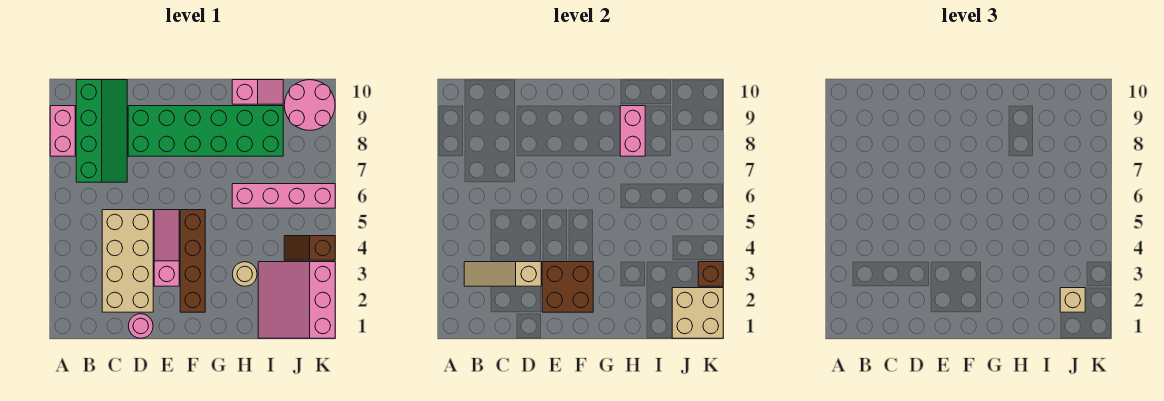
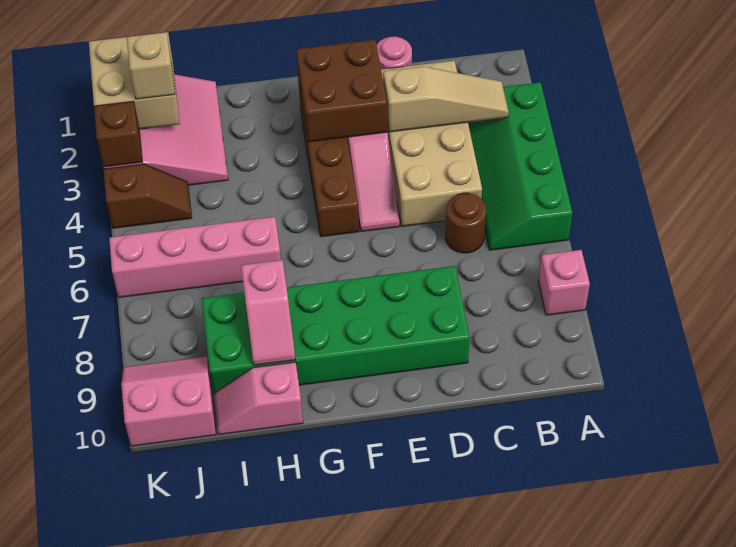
pink brick A8:A9 level 1 -> pink brick A8 level 1
green slope B7:C10 level 1 top B -> green slope A3:B6 level 1 top A
none -> brown round brick C6 level 1
tan round brick H3 level 1 -> none
pink brick H8:H9 level 2 -> pink slope H8:H9 level 2 top 8
pink round brick J9:K10 level 1 -> pink slope J9:K10 level 1 top 10

